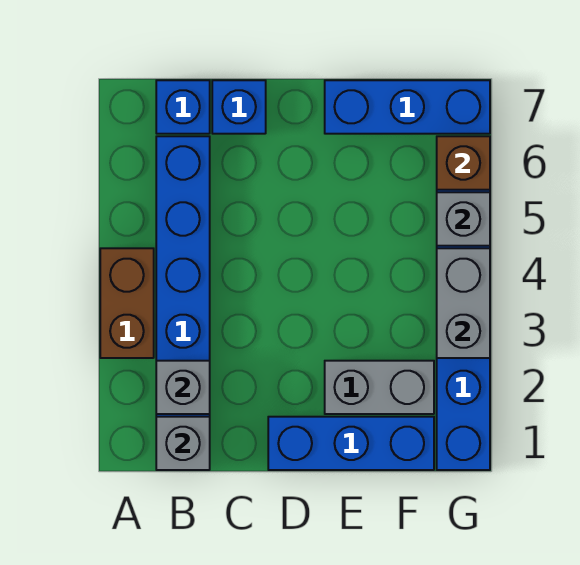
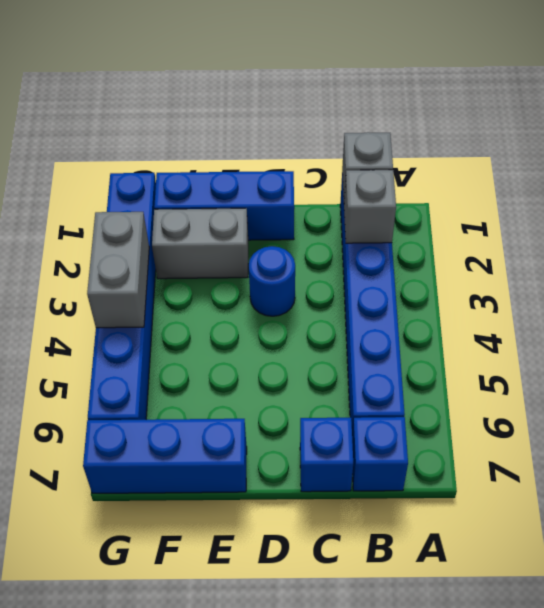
brown brick A3:A4 level 1 -> none
none -> blue round brick D3 level 1
grey brick G5 level 2 -> none
brown brick G6 level 2 -> none

